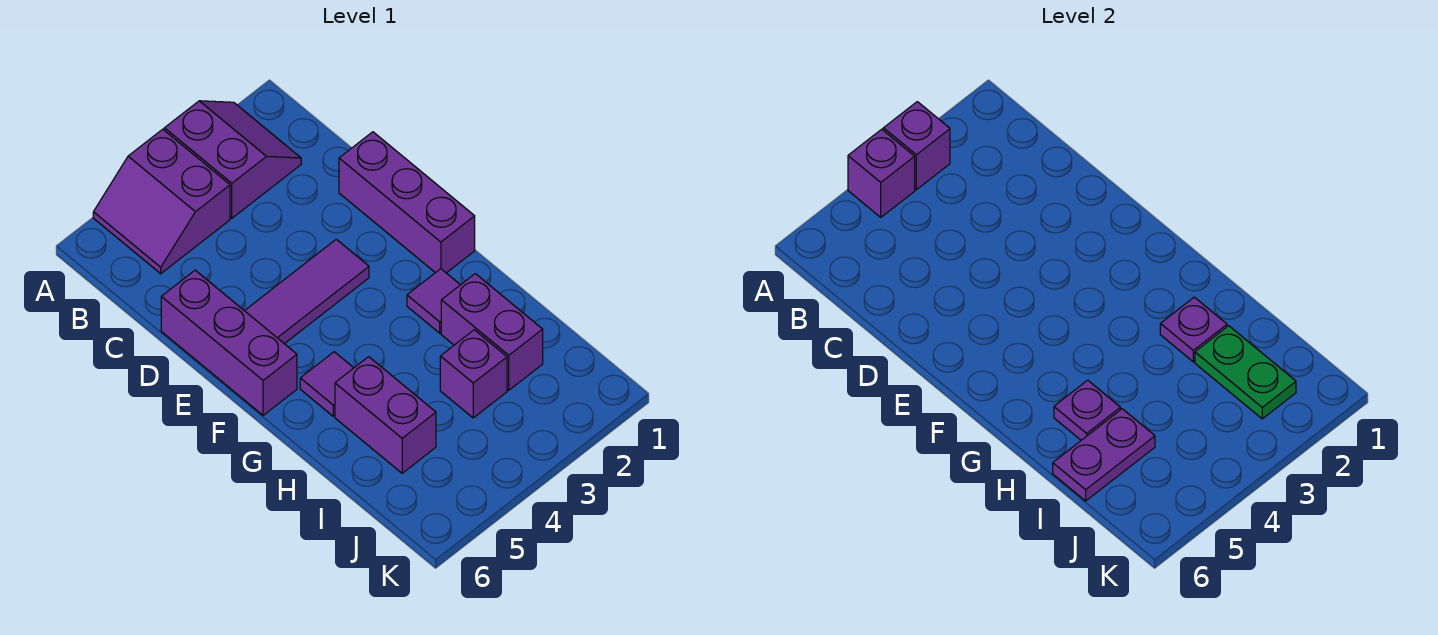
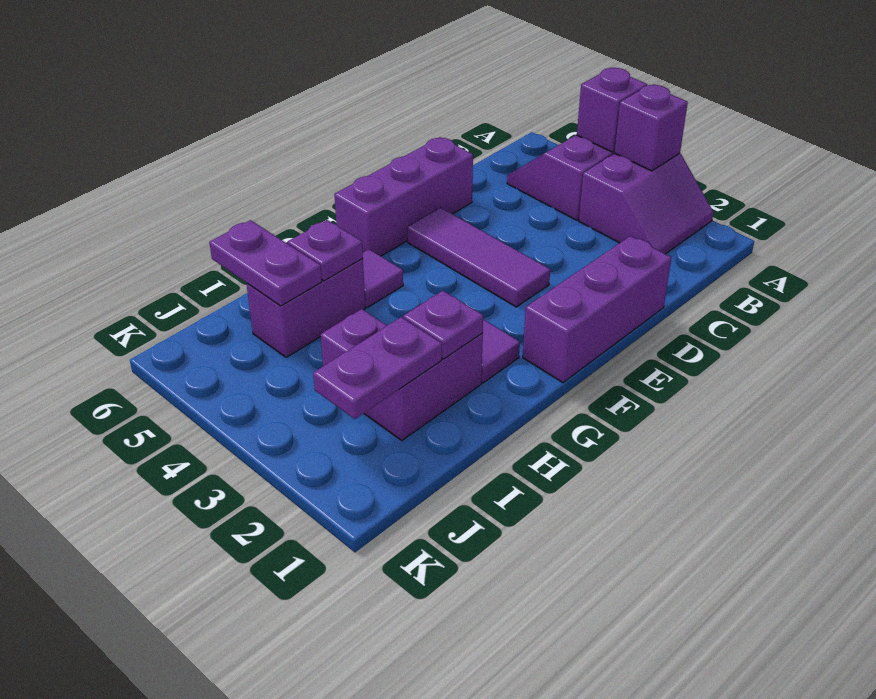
green plate I2:J2 level 2 -> purple plate I2:J2 level 2

